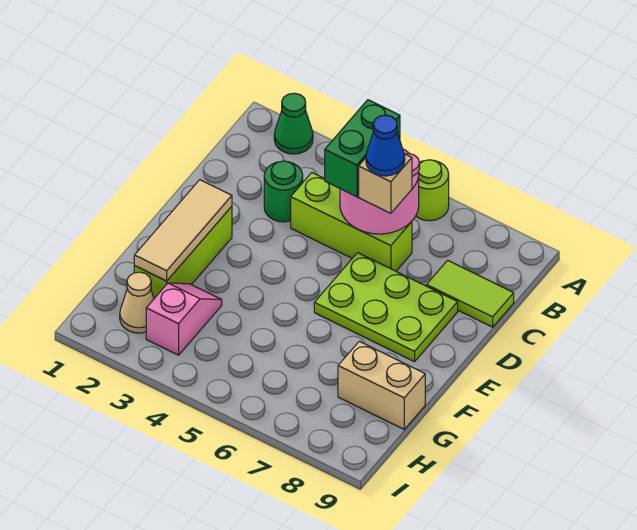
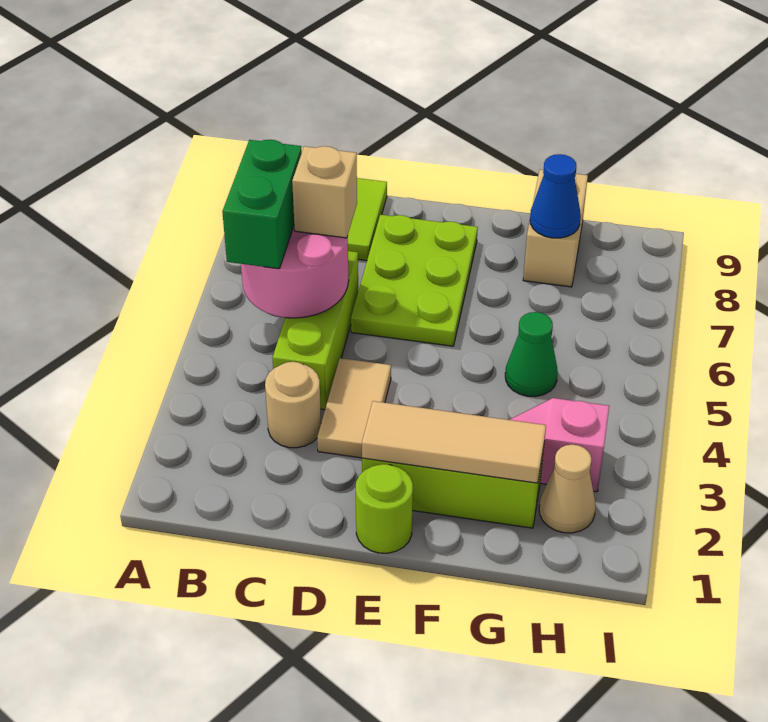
green cone A2 level 1 -> green cone G5 level 1
lime round brick A6 level 1 -> lime round brick E1 level 1
green brick B5:C5 level 3 -> green brick B5:B6 level 3
green round brick C3 level 1 -> tan round brick C3 level 1
blue cone C6 level 4 -> blue cone G8 level 2
none -> tan tile D3:D4 level 1

